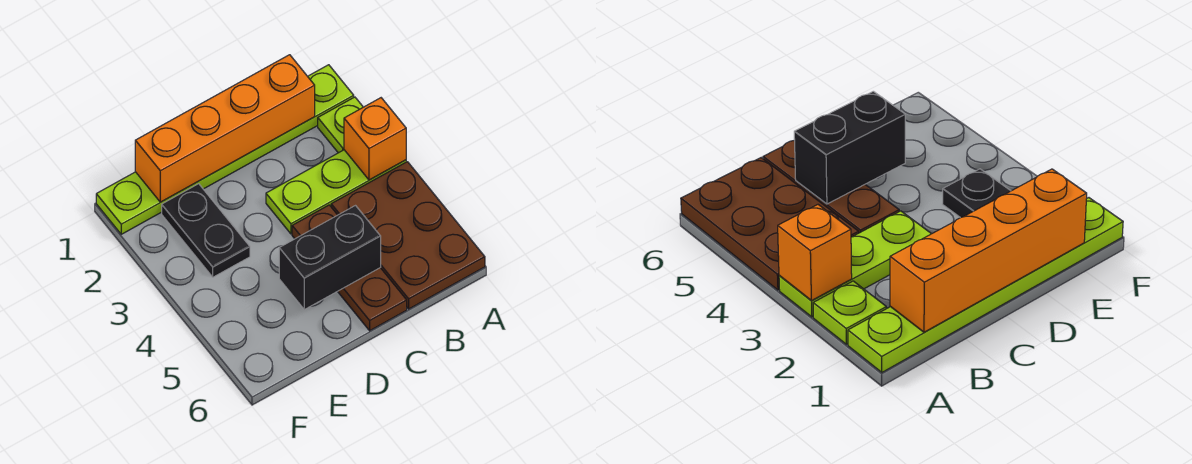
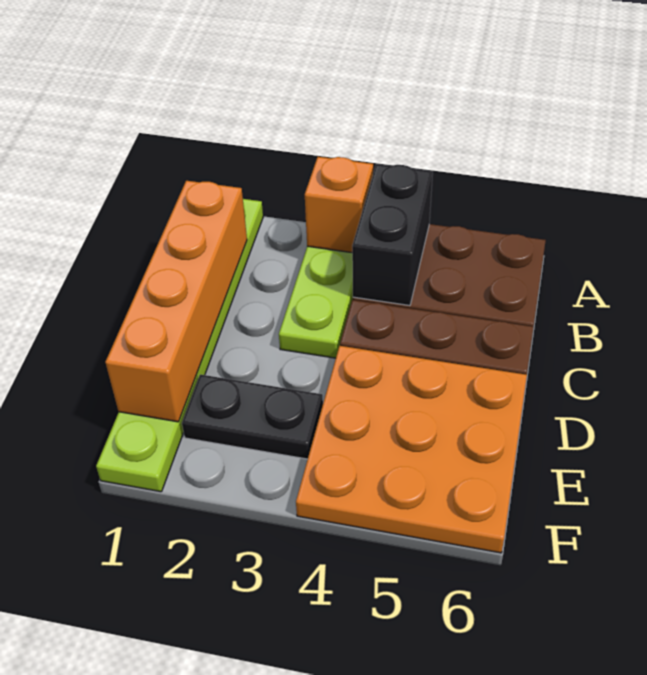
lime plate A2 level 1 -> none
black brick C5:D5 level 2 -> black brick A4:B4 level 2
none -> orange plate D4:F6 level 1

